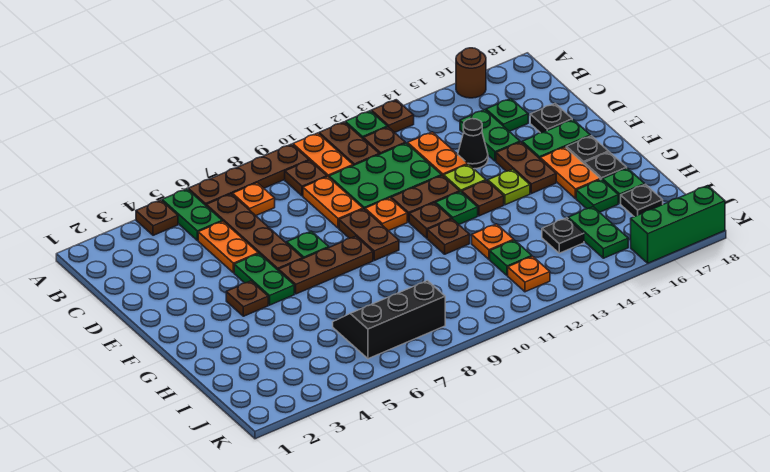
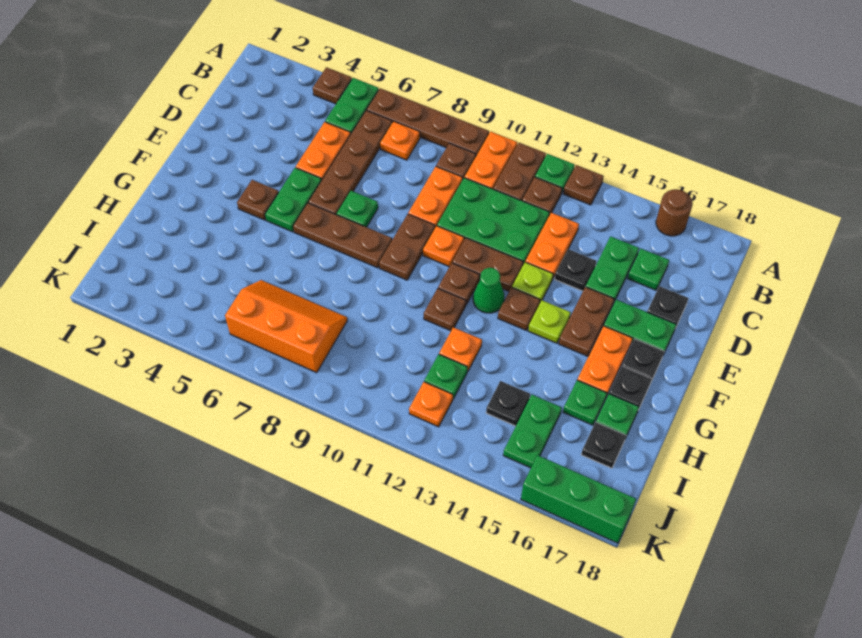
black cone D14 level 1 -> black plate D14 level 1
green plate F12 level 1 -> green cone F12 level 1
black slope I6:J8 level 1 top J -> orange slope I6:J8 level 1 top J

